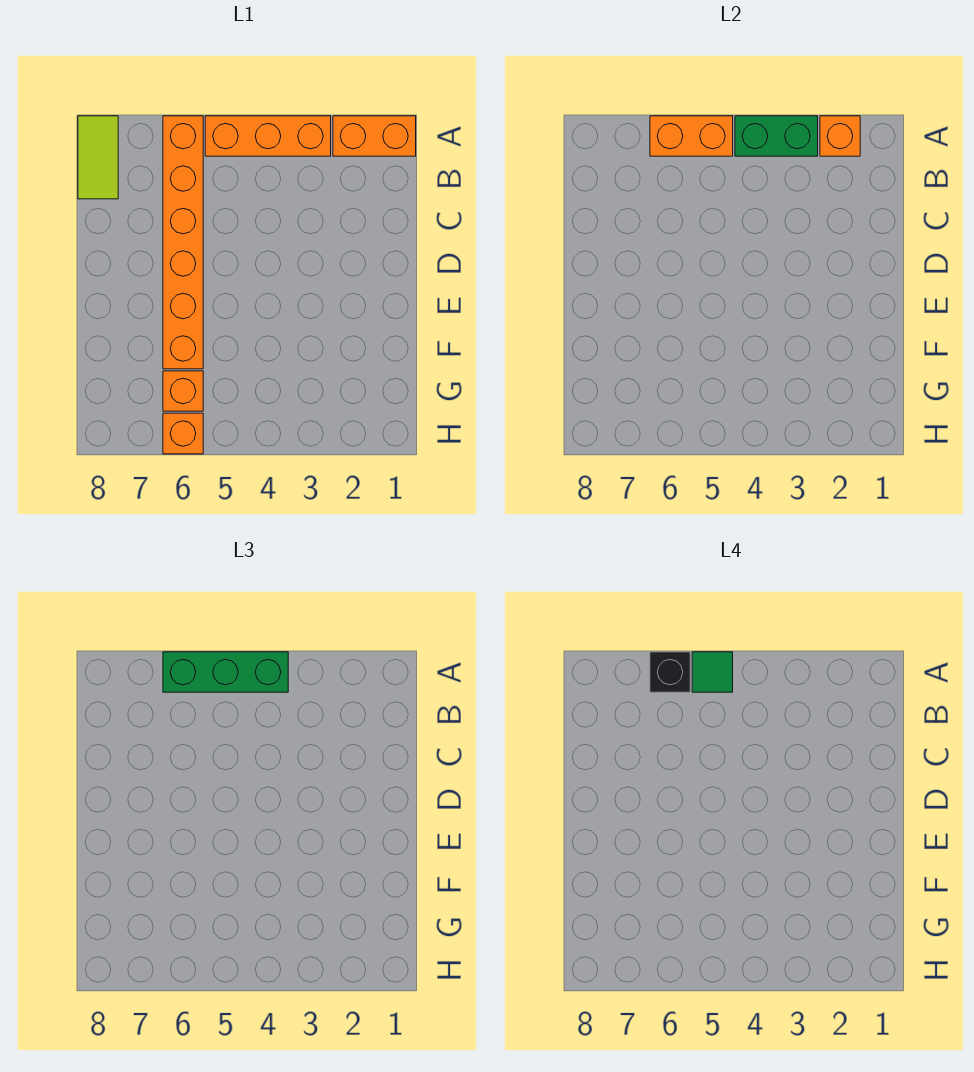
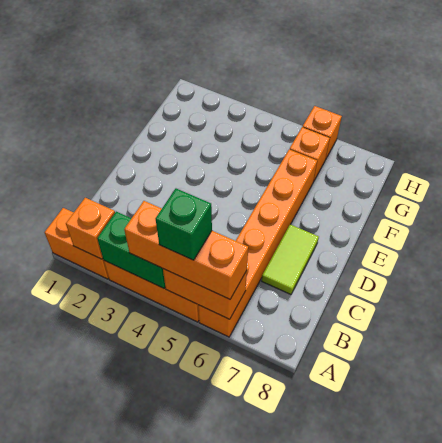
green brick A4:A6 level 3 -> orange brick A4:A6 level 3
green tile A5 level 4 -> green brick A5 level 4
black brick A6 level 4 -> none
lime tile A8:B8 level 1 -> lime tile C7:D7 level 1

